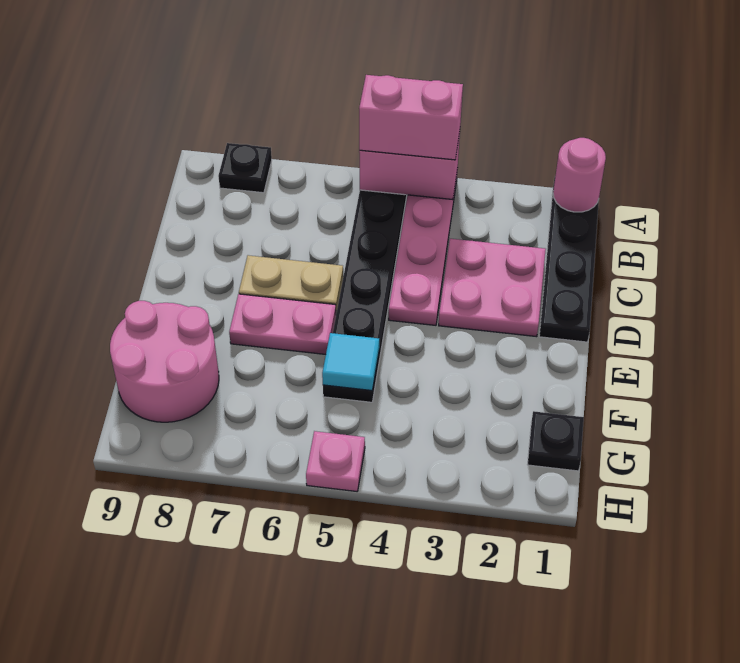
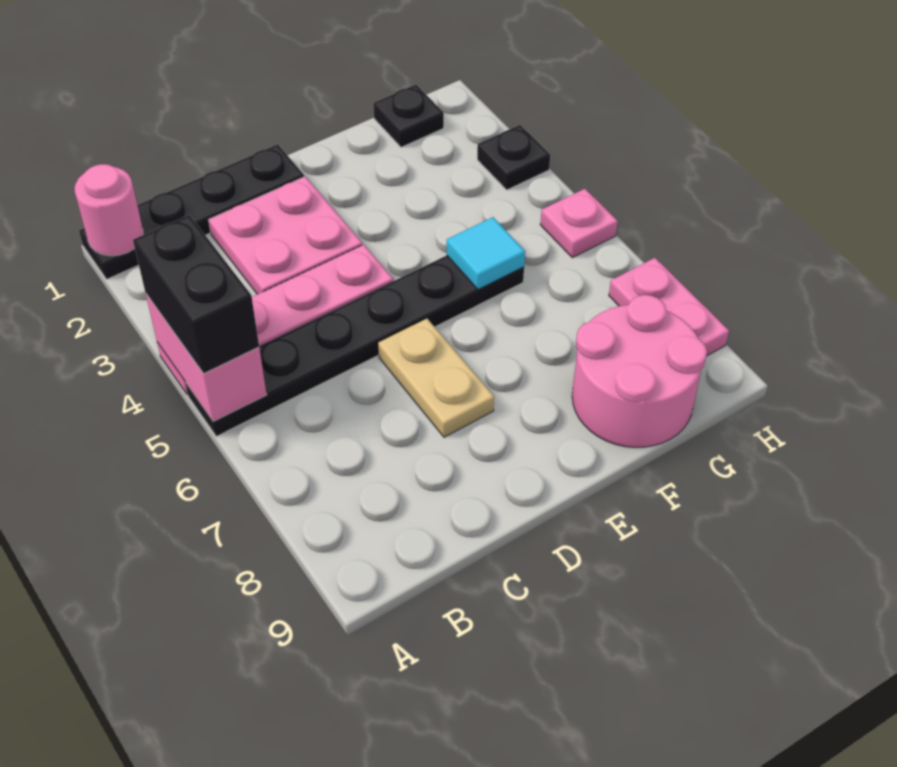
pink brick A4:A5 level 3 -> black brick A4:A5 level 3
black plate A8 level 1 -> black plate H3 level 1
pink plate E6:E7 level 1 -> pink plate H7:H8 level 1

